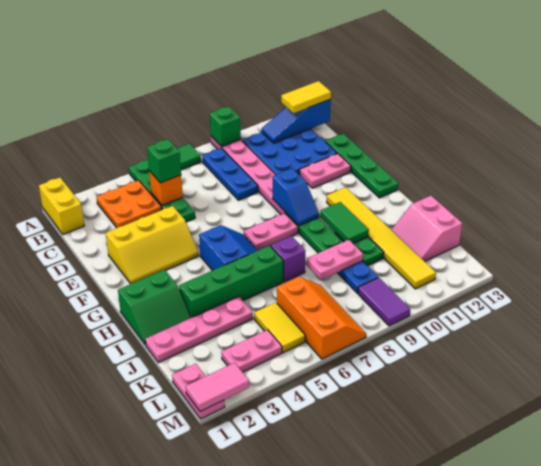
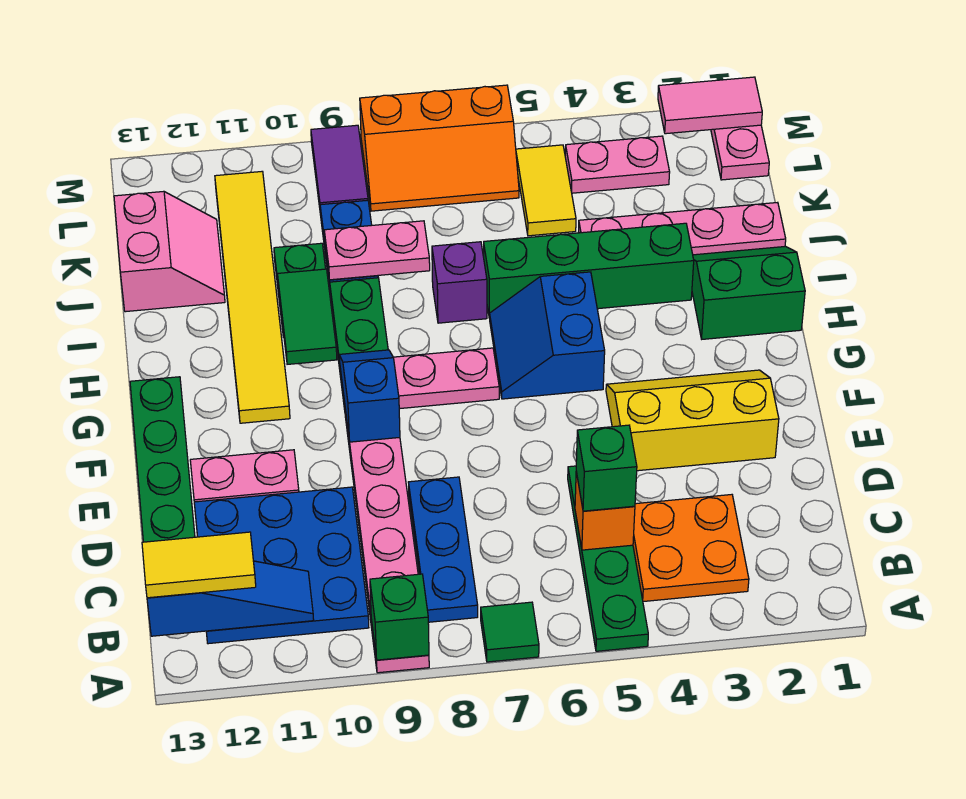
yellow brick A1:B1 level 1 -> none
orange slope K6:M7 level 1 top 6 -> orange slope L6:M8 level 1 top M

